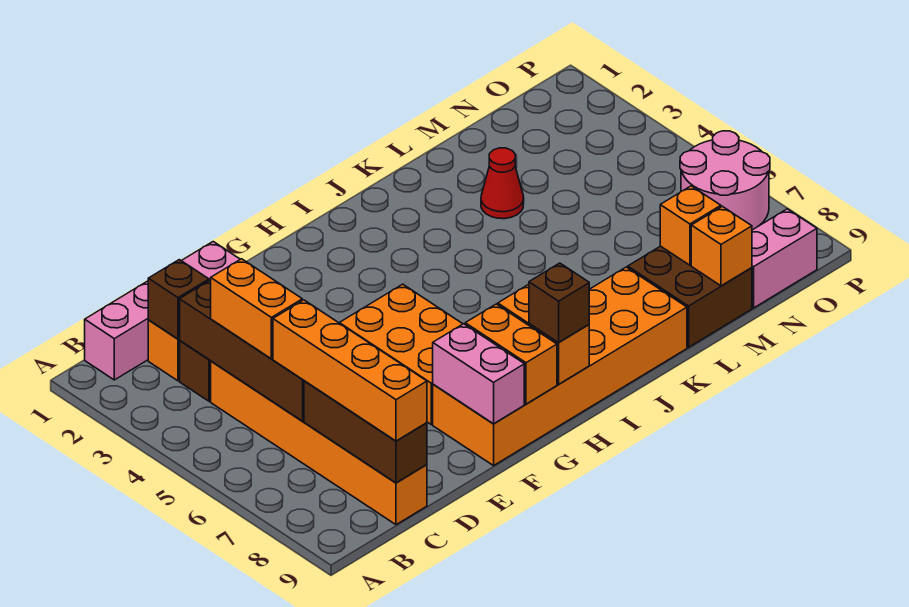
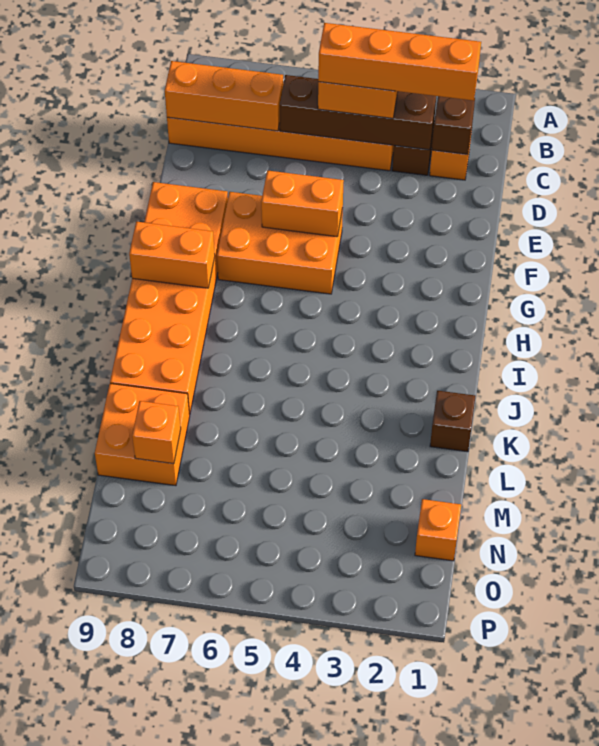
pink brick B1:E1 level 1 -> none
orange brick C6:C9 level 3 -> orange brick C2:C5 level 4
brown brick C7:C9 level 2 -> orange brick C7:C9 level 2
pink brick F8:F9 level 2 -> none
orange brick G8:G9 level 2 -> orange brick F5:F6 level 2
brown brick H9 level 3 -> brown brick K1 level 1
red cone L3 level 1 -> none
brown brick L8:M9 level 1 -> orange brick L8:M9 level 1
orange brick M9 level 2 -> orange brick N1 level 1
pink brick N9:O9 level 1 -> none
pink round brick O6:P7 level 1 -> none

